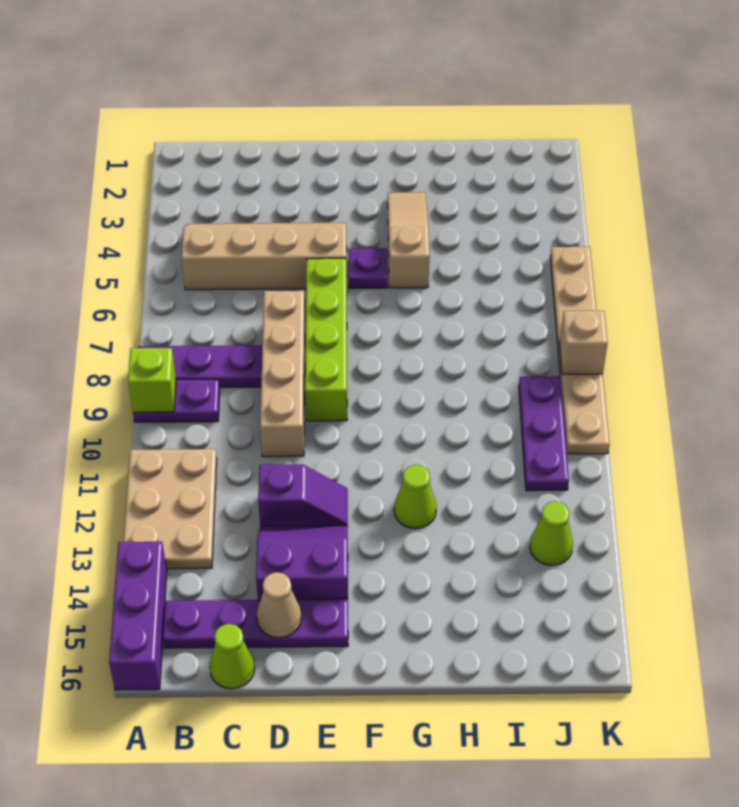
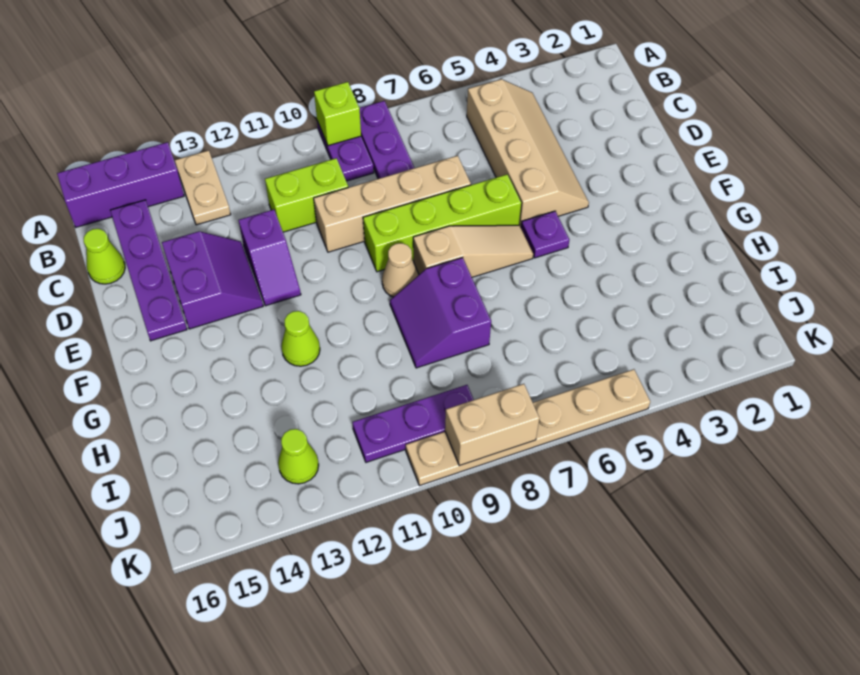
tan plate A11:B13 level 1 -> tan plate A13:B13 level 1
none -> lime brick C10:C11 level 1
tan cone D15 level 2 -> tan cone F9 level 1
tan slope G3:G5 level 1 top 5 -> tan slope F6:F8 level 1 top 8
none -> purple slope G8:H9 level 1 top 8
tan brick K8 level 2 -> tan brick K8:K9 level 2

